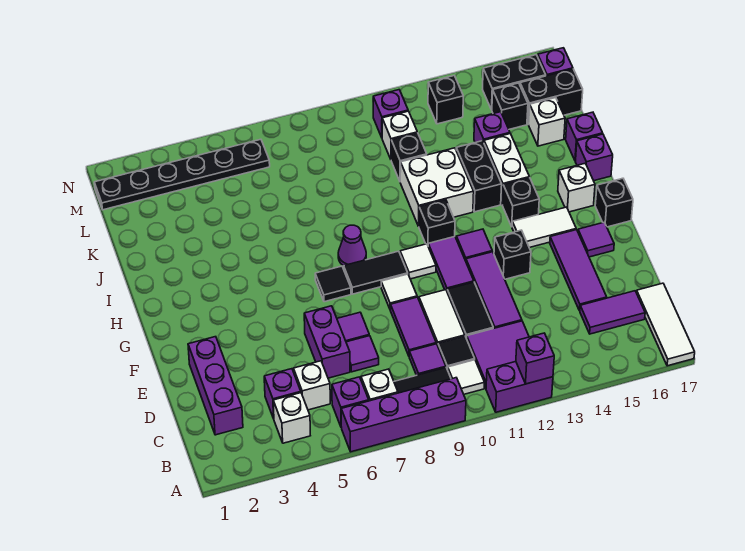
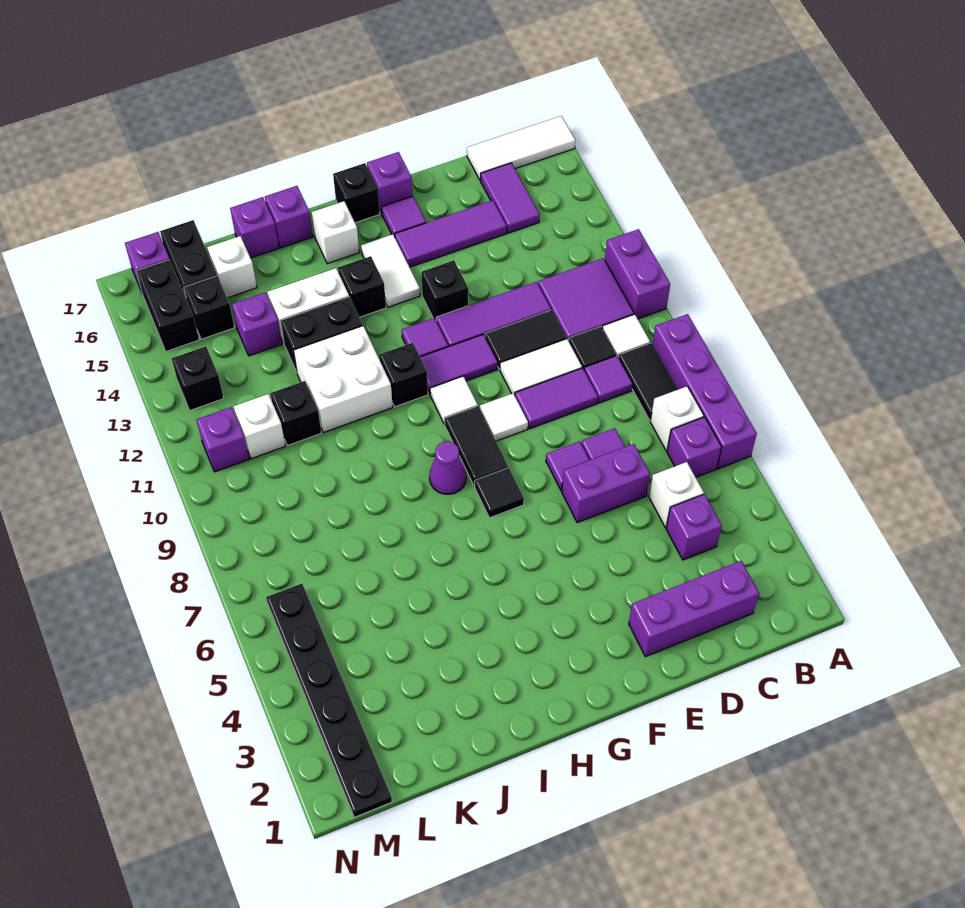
purple brick A12 level 2 -> purple brick F17 level 1
white brick B4 level 1 -> none

